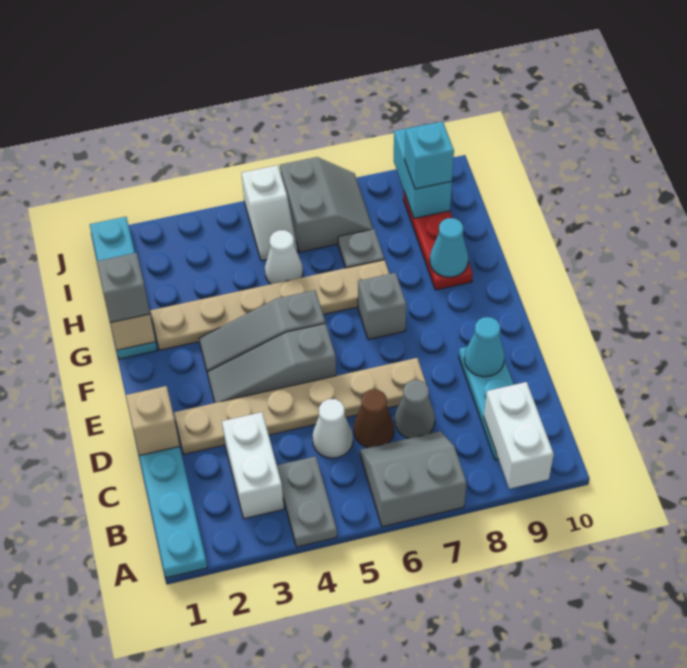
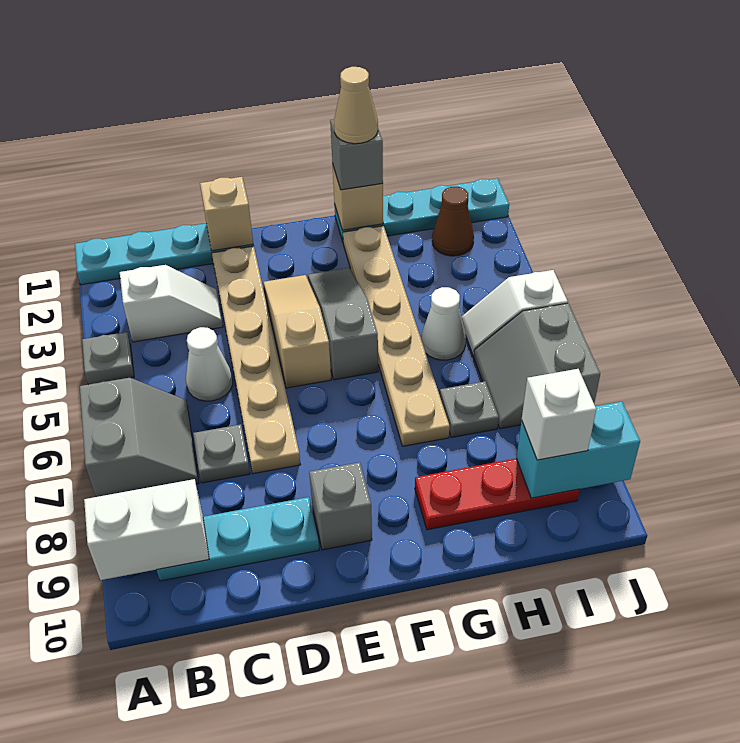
grey plate A4:B4 level 1 -> grey plate A4 level 1
white brick B3:C3 level 1 -> white slope B3:C3 level 1 top B
brown cone C6 level 1 -> brown cone I2 level 1
grey cone C7 level 1 -> grey plate C7 level 1
cyan cone D9 level 2 -> none
grey slope E3:E5 level 1 top 5 -> tan slope E3:E5 level 1 top 5
grey brick F7 level 1 -> grey brick E9 level 1
none -> tan cone G1 level 4
cyan cone G9 level 2 -> none
grey slope I6:J7 level 1 top 6 -> grey slope I6:J7 level 1 top J
cyan brick I9 level 3 -> white brick I9 level 3

